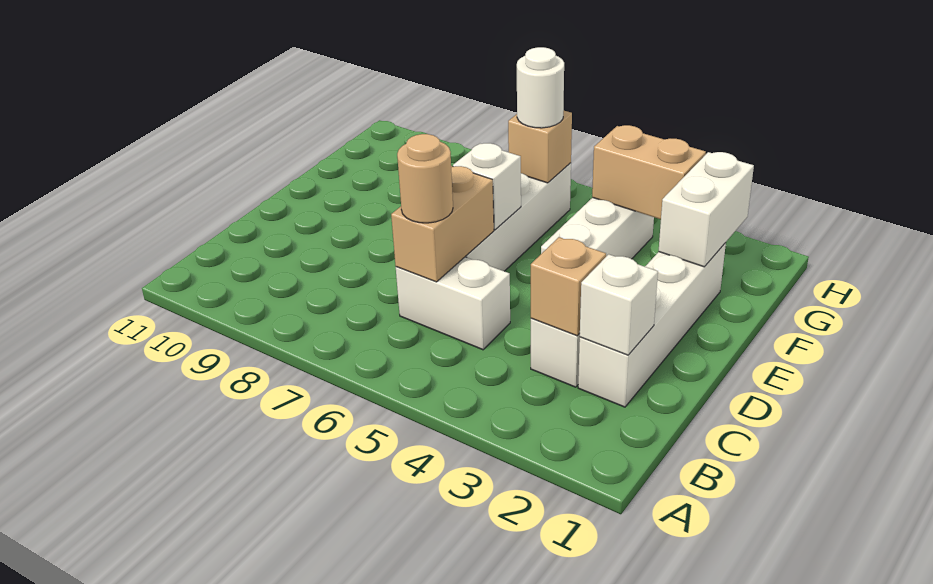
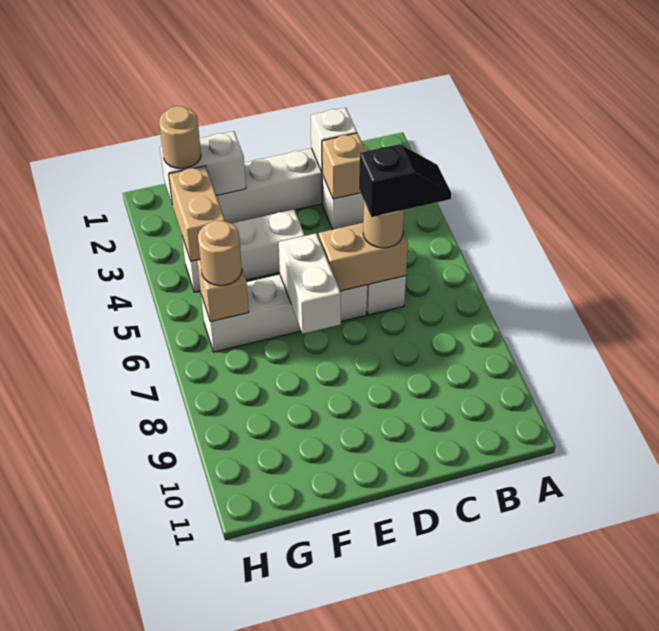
none -> black slope B6:C6 level 4 top C
white brick E6 level 2 -> white brick E6:E7 level 2
none -> tan round brick G2 level 3
white round brick G6 level 3 -> tan round brick G6 level 3

